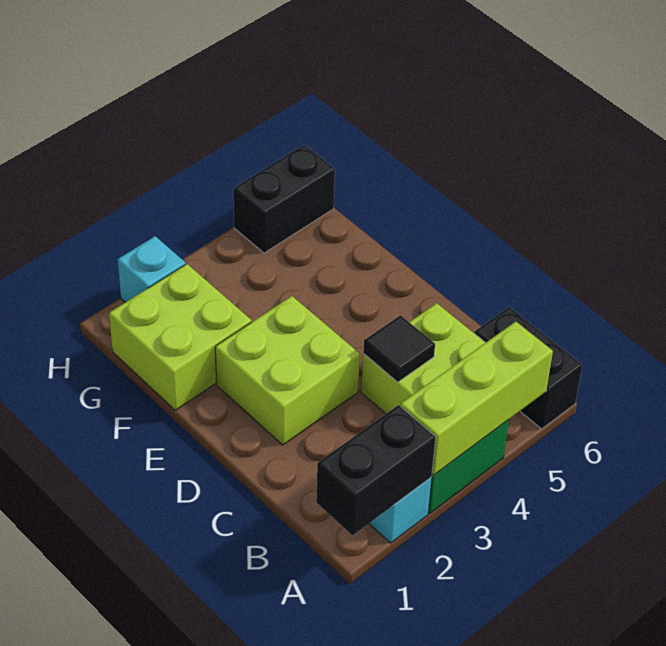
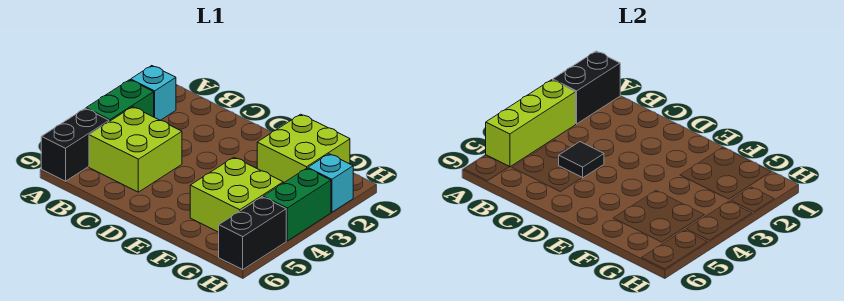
black brick A6:B6 level 1 -> black brick A5:A6 level 1
lime brick D2:E3 level 1 -> lime brick F4:G5 level 1
none -> green brick H3:H4 level 1

